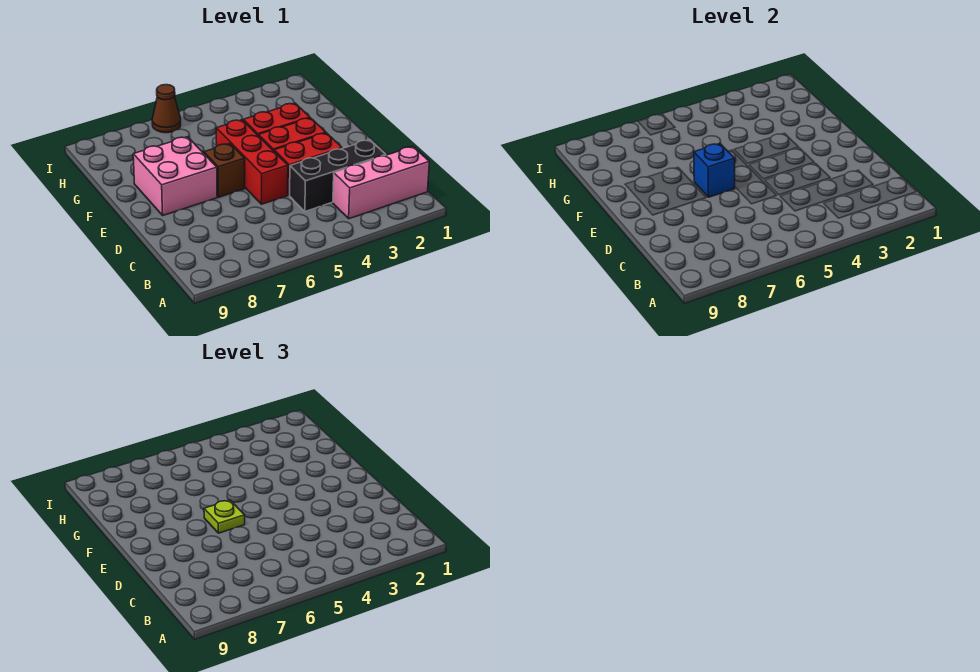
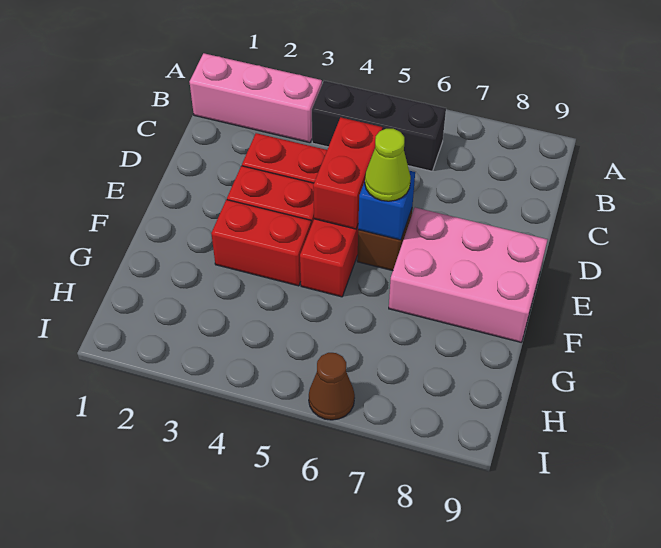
black brick C2:C4 level 1 -> black brick B4:B6 level 1
none -> red brick D5:E5 level 2
lime plate E6 level 3 -> lime cone E6 level 3
pink brick E7:F8 level 1 -> pink brick E7:F9 level 1

